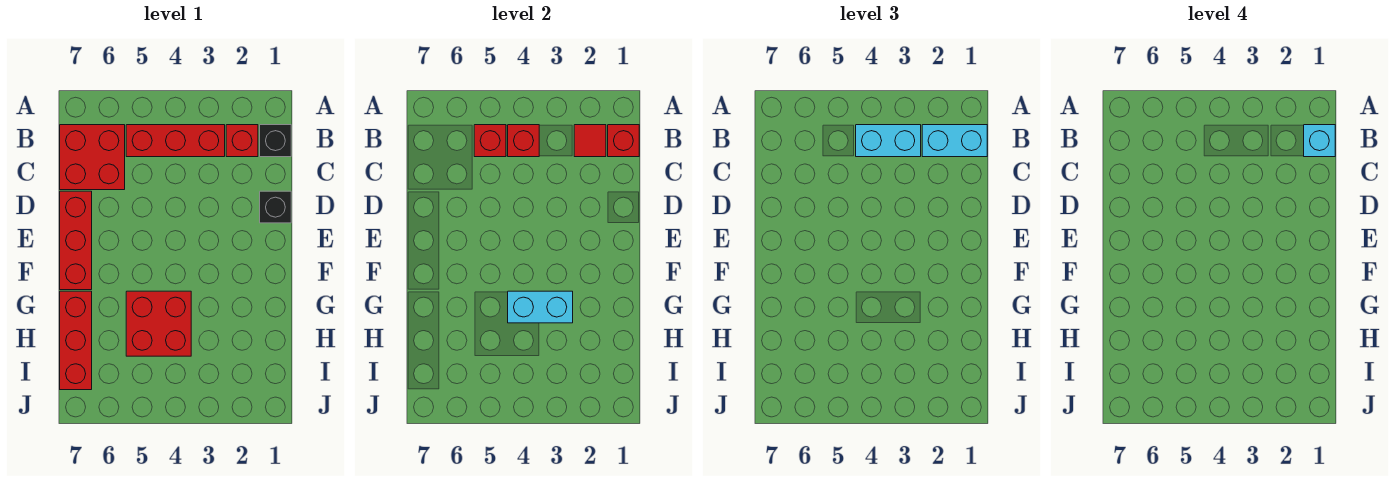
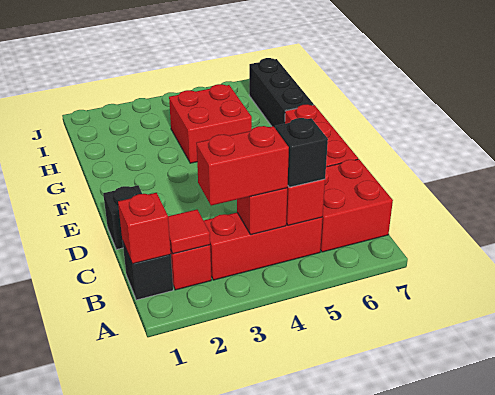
cyan brick B1:B2 level 3 -> none
cyan brick B1 level 4 -> none
cyan brick B3:B4 level 3 -> red brick B3:B4 level 3
none -> black brick B5 level 3
cyan brick G3:G4 level 2 -> none
red brick G7:I7 level 1 -> black brick G7:I7 level 1

